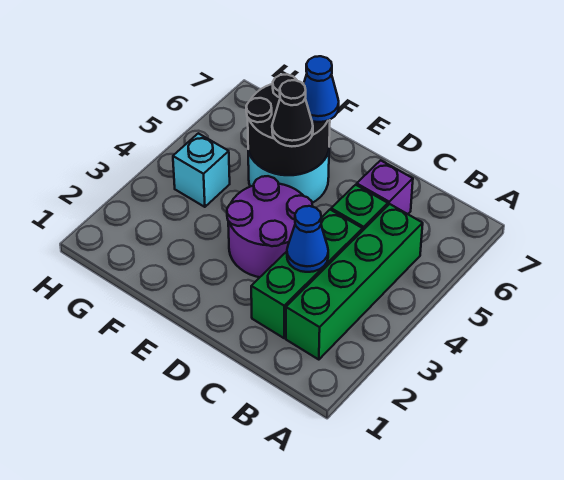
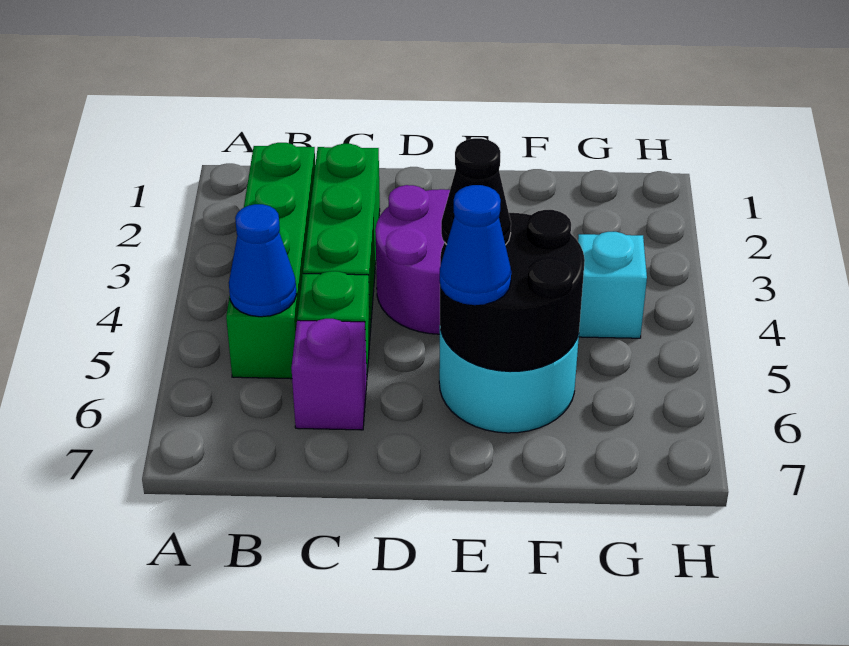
blue cone C3 level 2 -> blue cone B5 level 2

